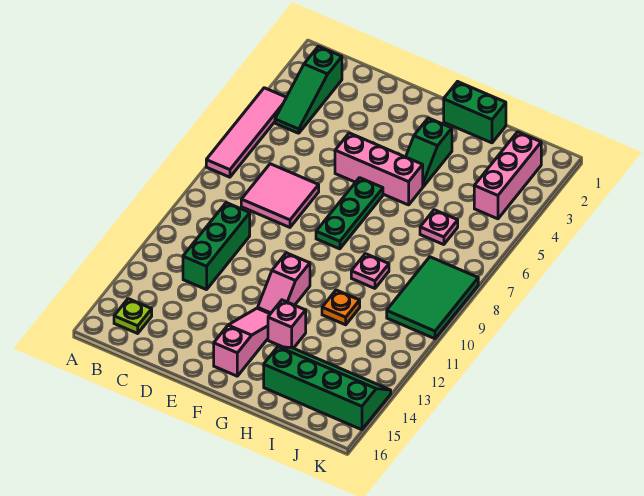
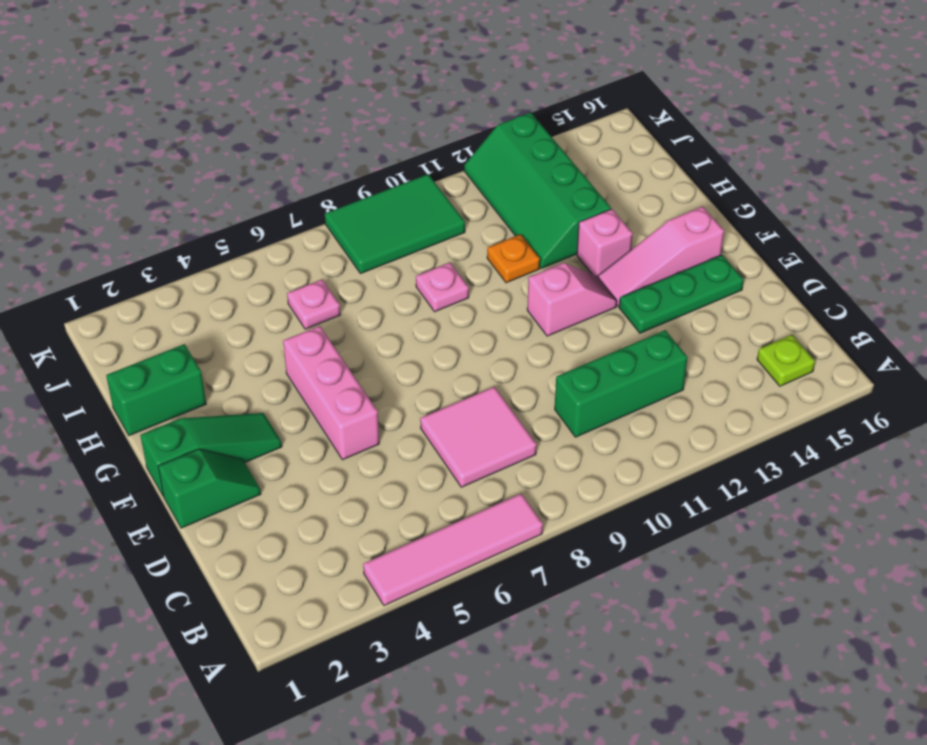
green slope B2:B4 level 1 top 2 -> green slope F1:F3 level 1 top 1
green plate F6:F8 level 1 -> green plate E13:E15 level 1
green brick G1:H1 level 1 -> green brick H1:H2 level 1
green slope G3:G4 level 1 top 3 -> green slope E1:E2 level 1 top 1
green slope H14:K15 level 1 top 15 -> green slope H12:K13 level 1 top 13
pink brick J2:J4 level 1 -> none

